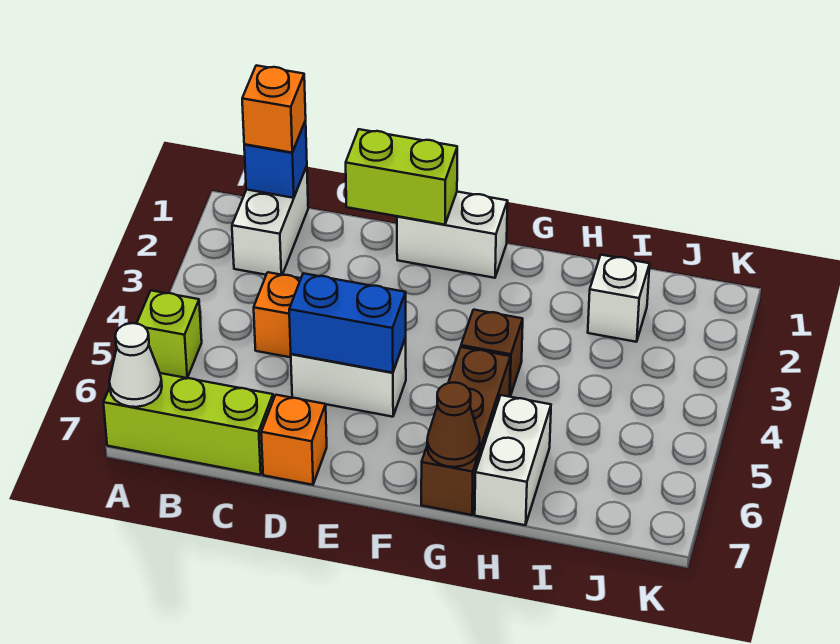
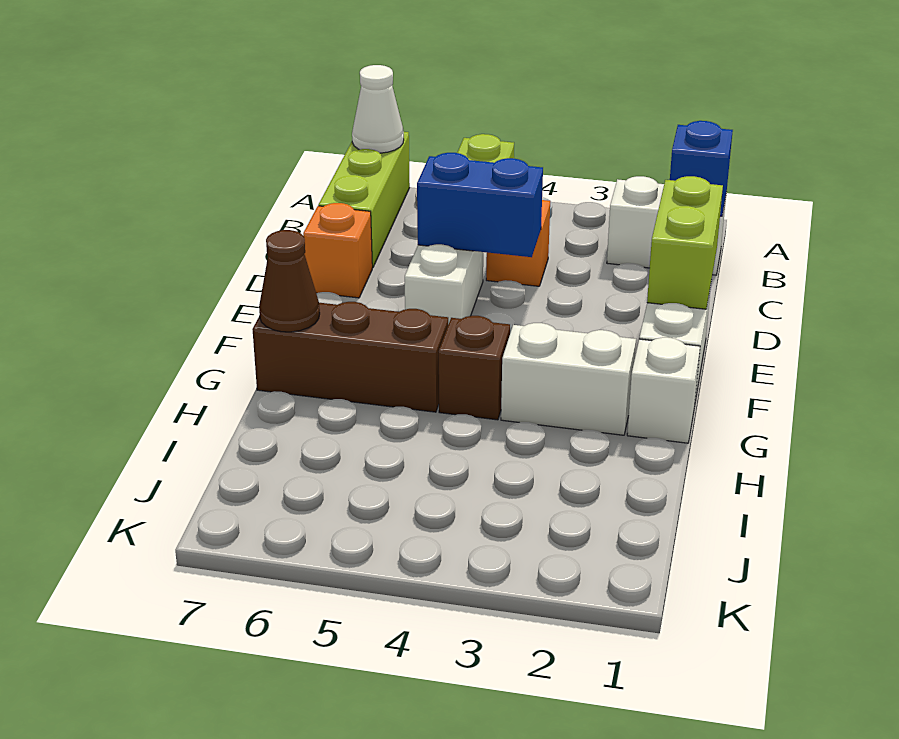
orange brick B1 level 3 -> none
blue brick D5:E5 level 2 -> blue brick D4:D5 level 2
white brick H6:H7 level 1 -> white brick G2:G3 level 1
white brick I2 level 1 -> white brick G1 level 1

